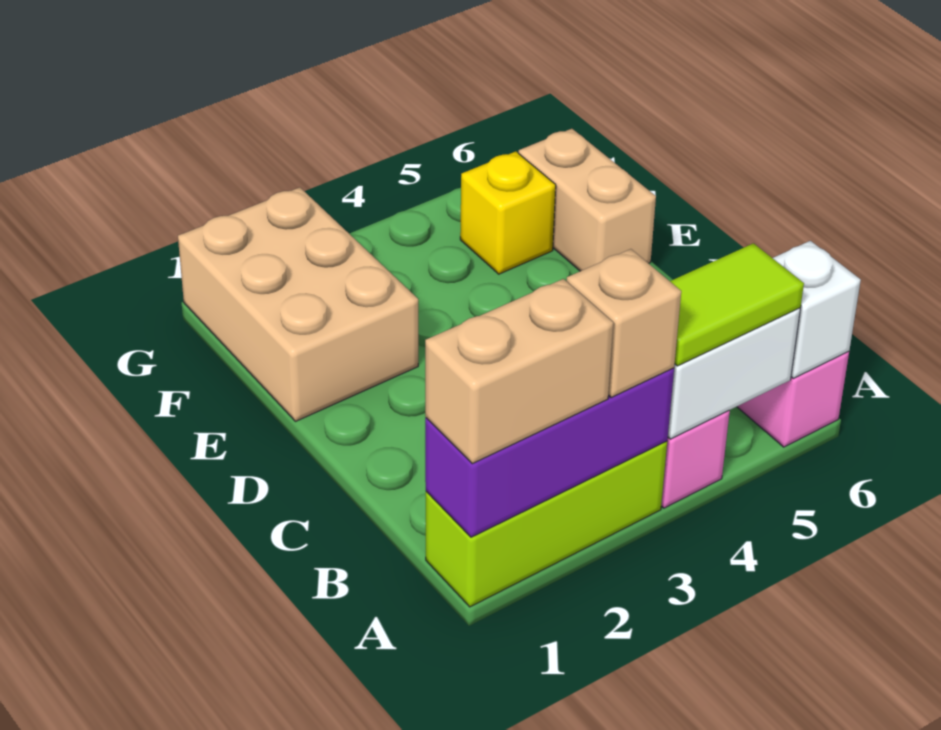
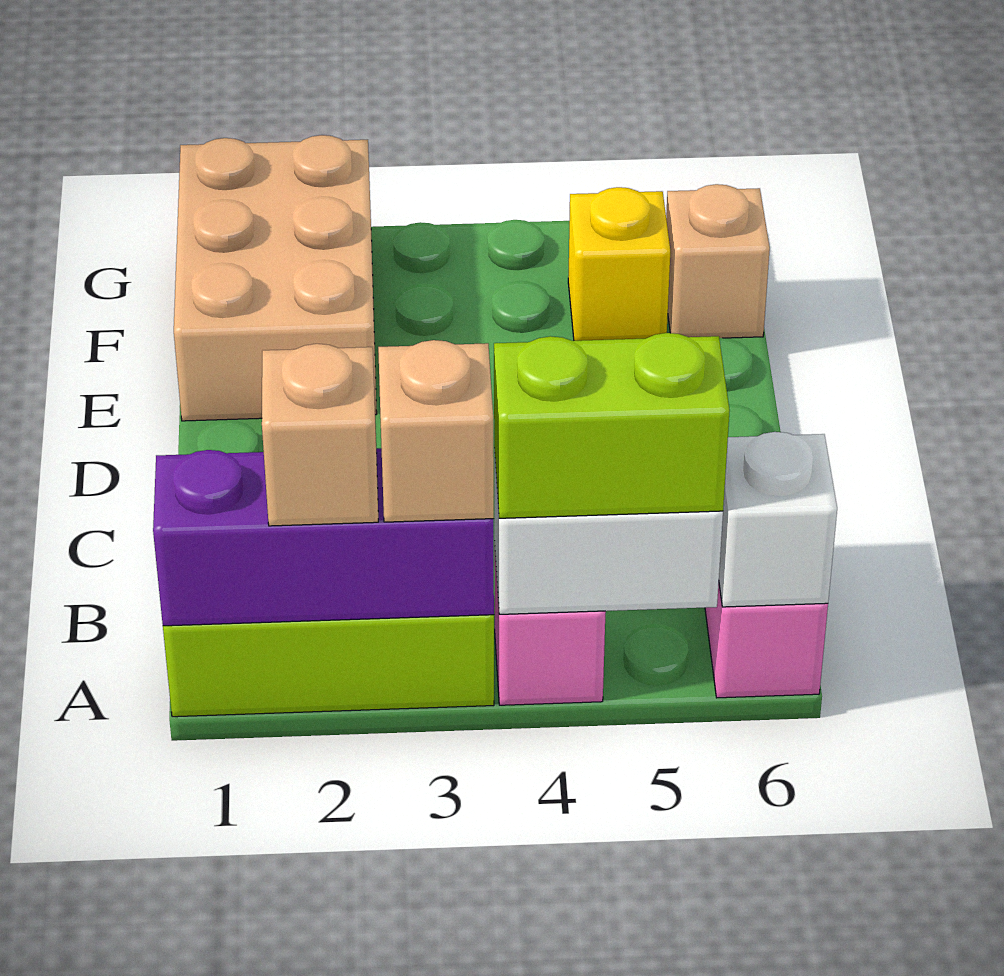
tan brick A1:A2 level 3 -> tan brick A2 level 3
lime tile A4:A5 level 3 -> lime brick A4:A5 level 3
tan brick E6:F6 level 1 -> tan brick F6 level 1

